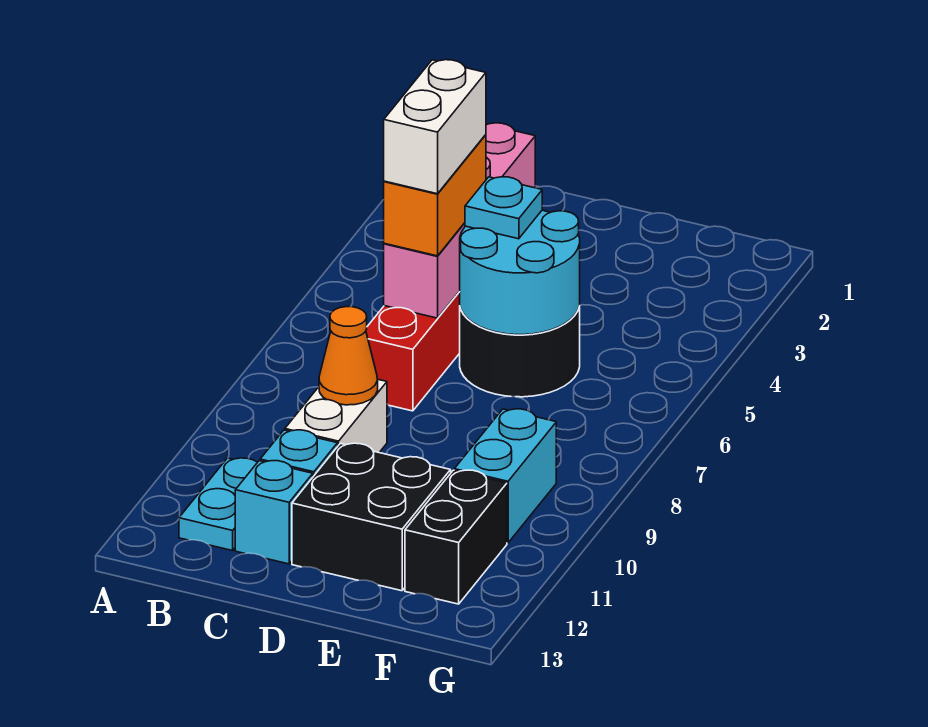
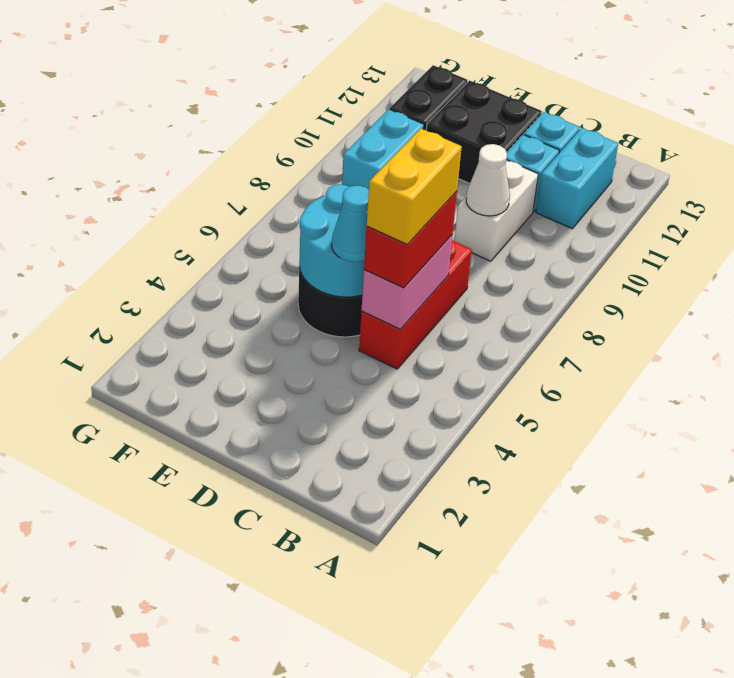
cyan plate B11:B12 level 1 -> cyan brick B11:B12 level 1
pink brick C3:C6 level 2 -> pink brick C5:C6 level 2
orange brick C5:C6 level 3 -> red brick C5:C6 level 3
white brick C5:C6 level 4 -> yellow brick C5:C6 level 4
orange cone C9 level 2 -> white cone C9 level 2
cyan plate D5 level 3 -> cyan cone D5 level 3

